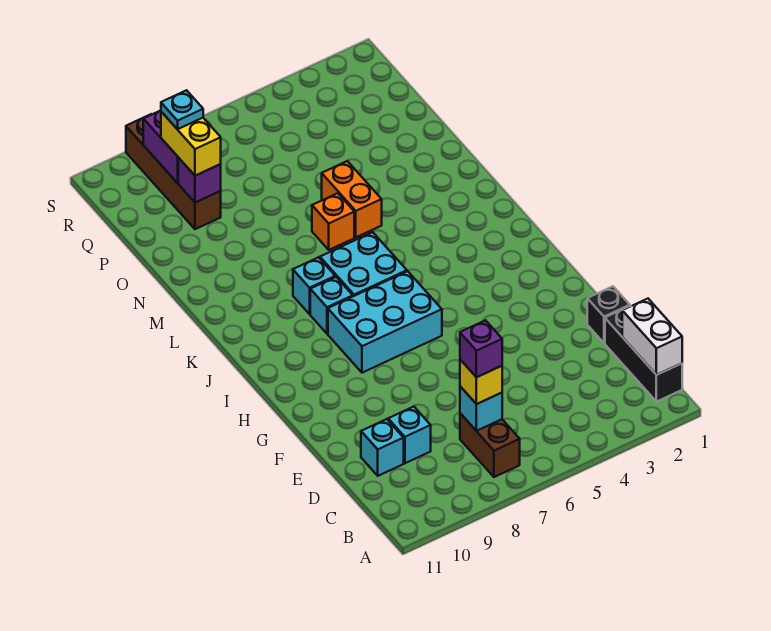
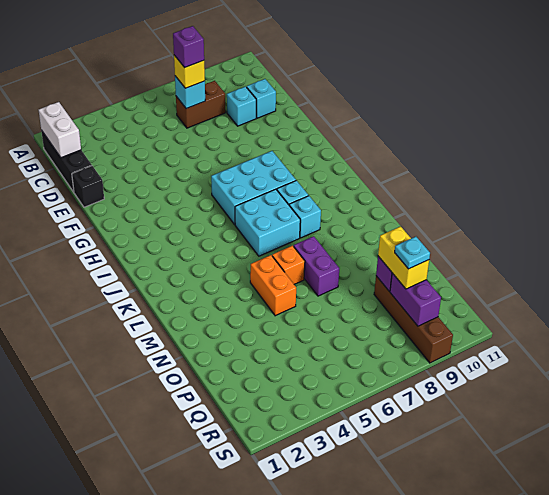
brown brick B7:C7 level 1 -> brown brick C7:C8 level 1
none -> purple brick M7:N7 level 1

